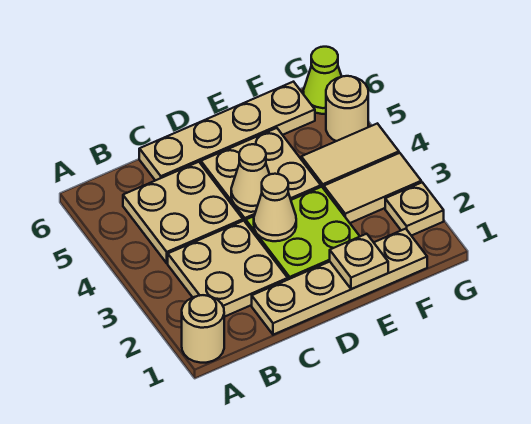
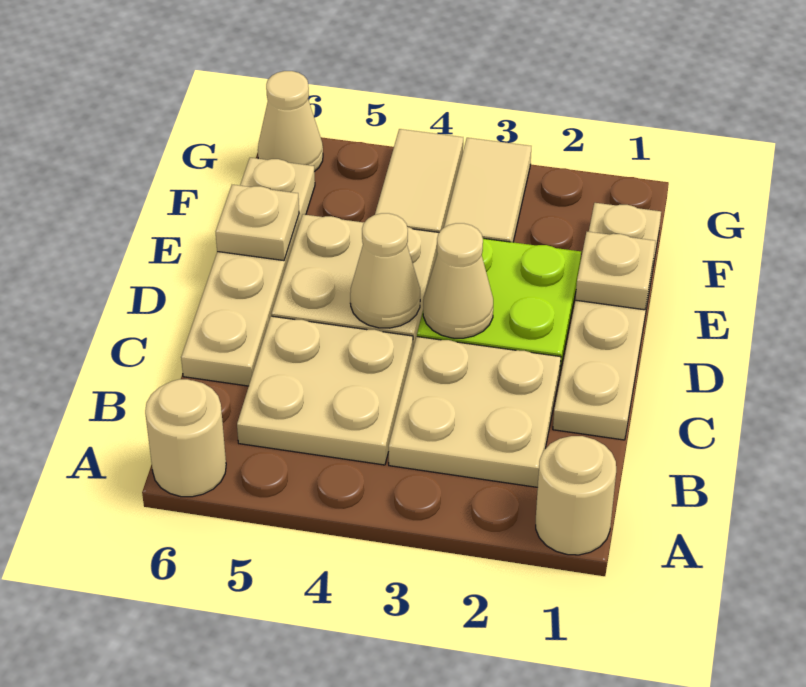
tan plate G2 level 1 -> tan plate E6 level 2
tan round brick G5 level 1 -> tan round brick A6 level 1
lime cone G6 level 1 -> tan cone G6 level 1

